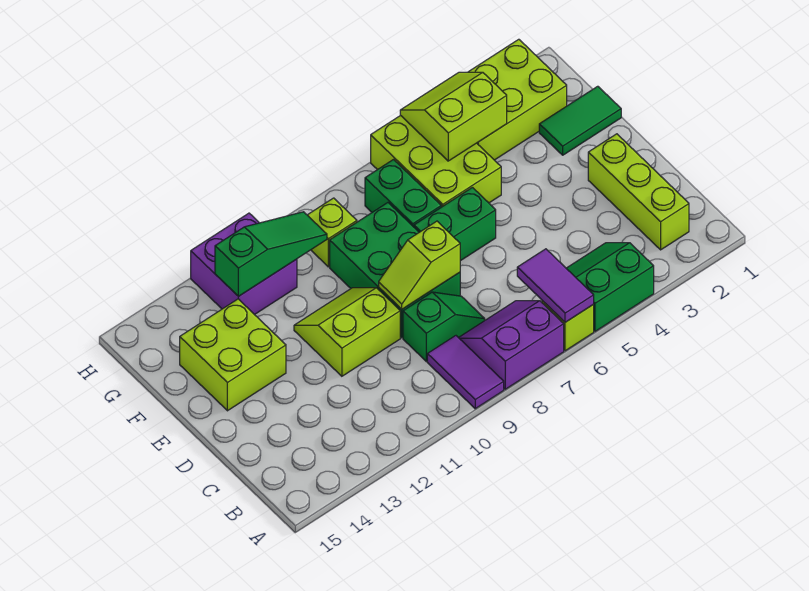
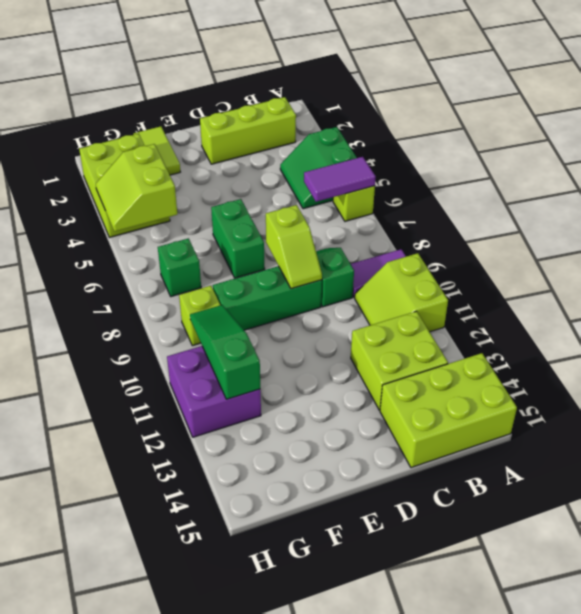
purple slope A7:B8 level 1 top A -> none
green brick D8:F9 level 1 -> green brick D9:F9 level 1
lime slope D10:E11 level 1 top D -> lime slope A10:B11 level 1 top A
lime brick E13:F14 level 1 -> lime brick B12:C13 level 1
green tile F1:F2 level 1 -> lime tile F1:F2 level 1
lime brick F5:H6 level 1 -> lime brick A14:C15 level 1
green brick F7:G7 level 1 -> green brick G7 level 1

